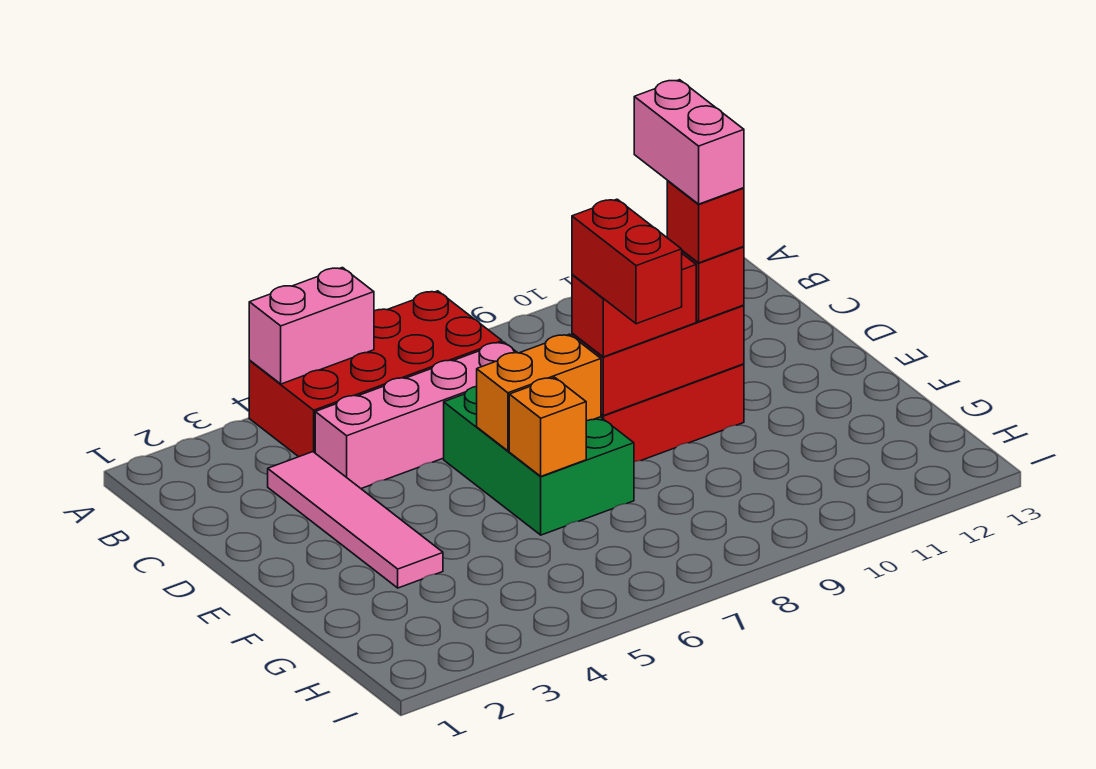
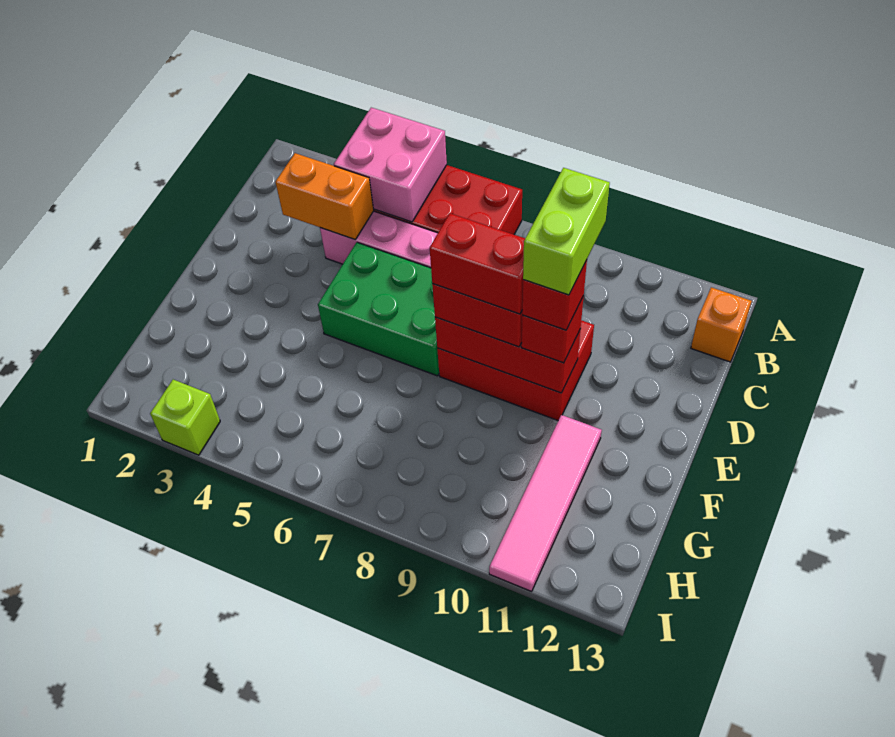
pink brick A4:A5 level 2 -> pink brick A4:B5 level 2
pink tile C3:F3 level 1 -> pink tile F11:I11 level 1
green brick D6:F7 level 1 -> green brick D5:E7 level 1
pink brick D10:E10 level 5 -> lime brick D10:E10 level 5
orange brick E6:E7 level 2 -> orange brick C3:C4 level 2
red brick E8:F8 level 4 -> red brick E8:E9 level 4
orange brick F6 level 2 -> orange brick B13 level 1
none -> lime brick I3 level 1

